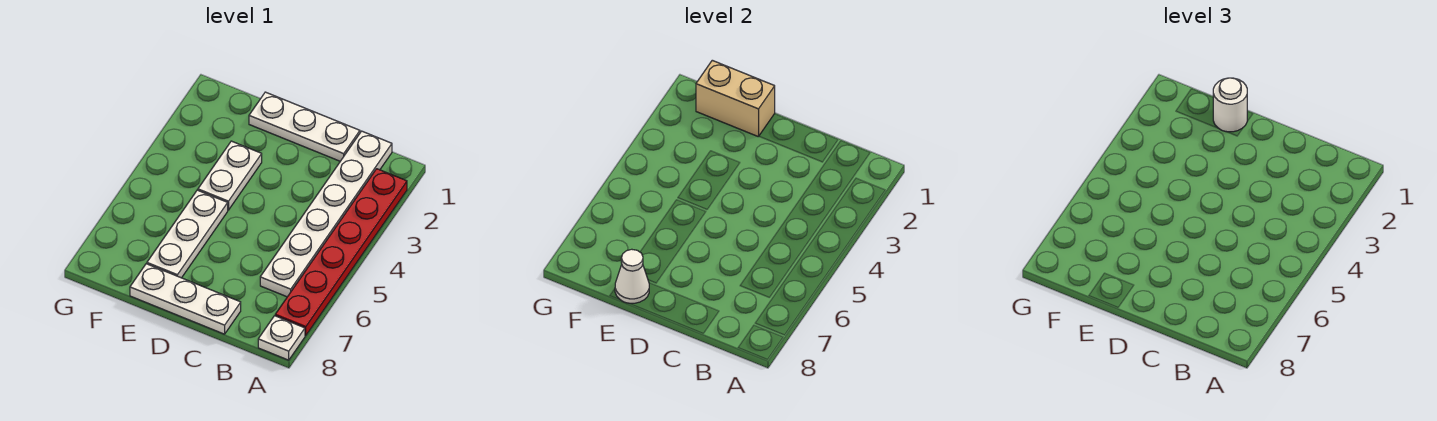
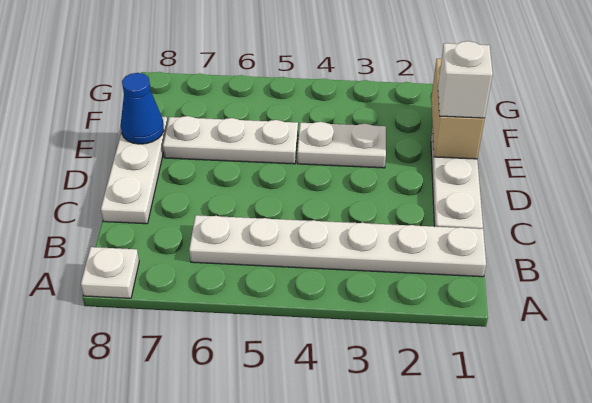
red plate A2:A7 level 1 -> none
white round brick E1 level 3 -> white brick E1 level 3
white cone E8 level 2 -> blue cone E8 level 2

